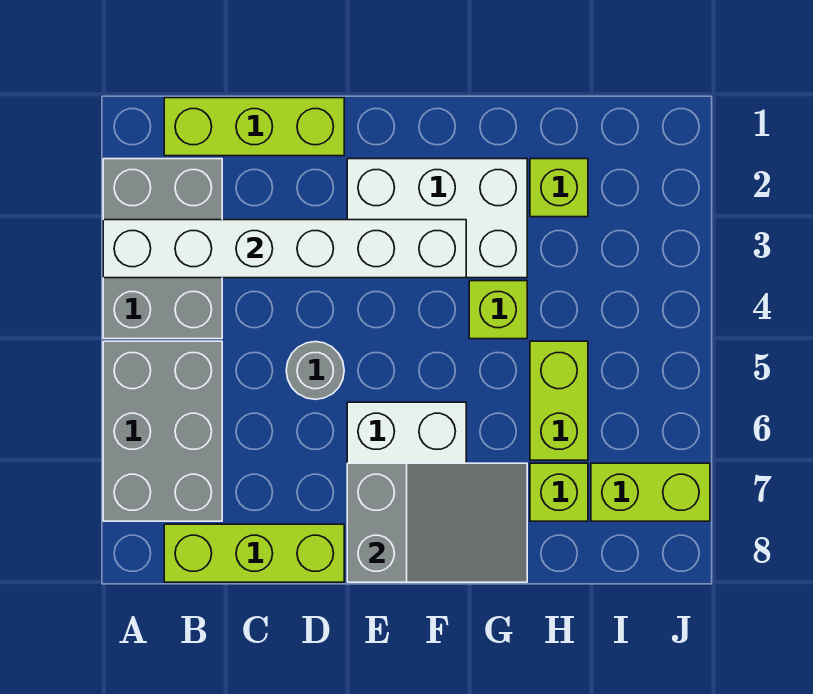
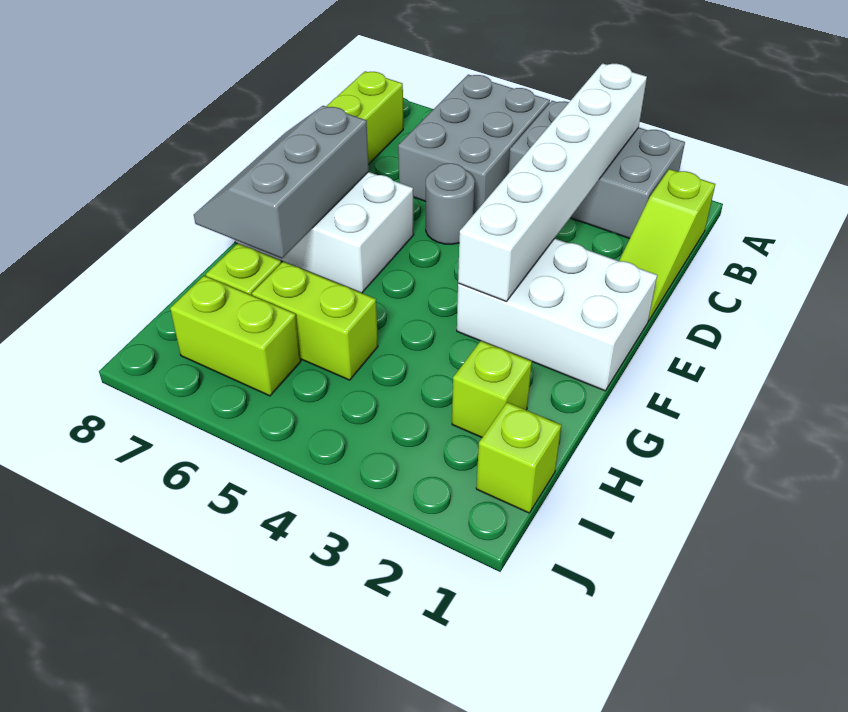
grey brick A5:B7 level 1 -> grey brick A5:C6 level 1
lime brick B1:D1 level 1 -> lime slope B1:D1 level 1 top B
white brick E2:G3 level 1 -> white brick E1:F3 level 1
grey slope E7:G8 level 2 top E -> grey slope E7:G8 level 2 top 7
lime brick G4 level 1 -> lime brick I1 level 1
lime brick I7:J7 level 1 -> lime brick I6:I7 level 1

